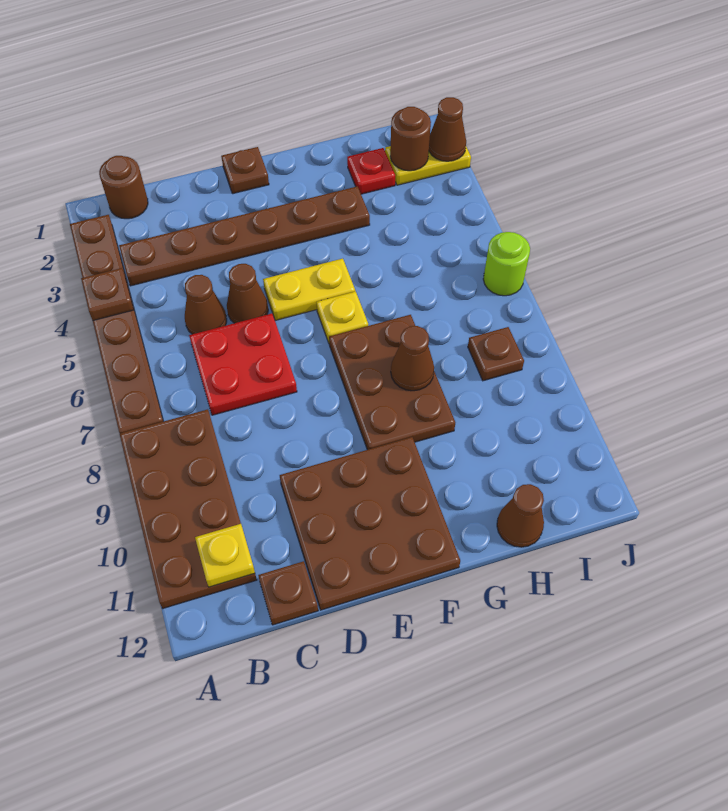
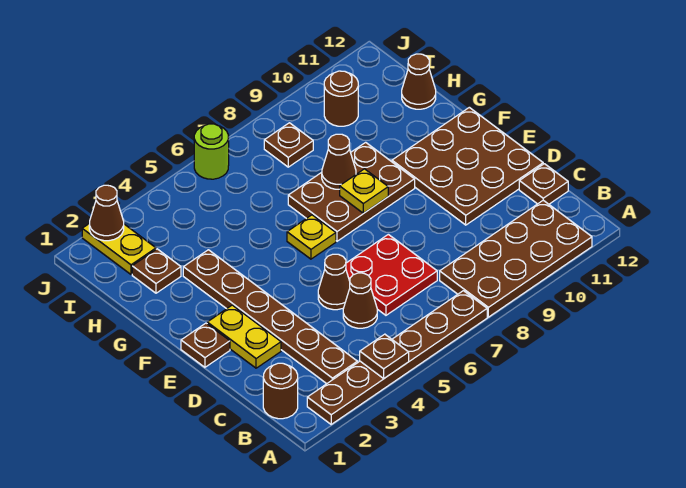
yellow plate B11 level 2 -> yellow plate F8 level 2
yellow plate E5:F5 level 1 -> yellow plate D2:E2 level 1
red plate H2 level 1 -> brown plate H2 level 1
brown round brick I2 level 2 -> brown round brick I10 level 1

